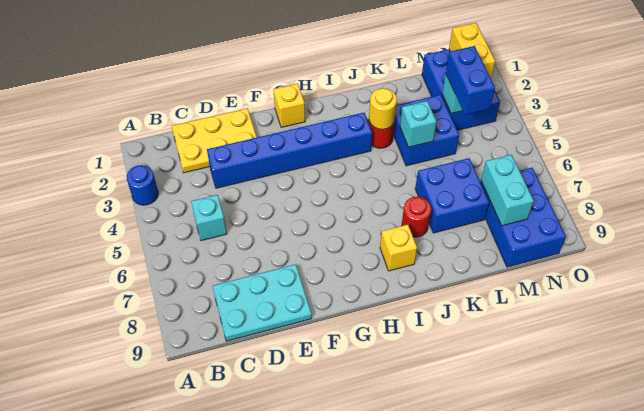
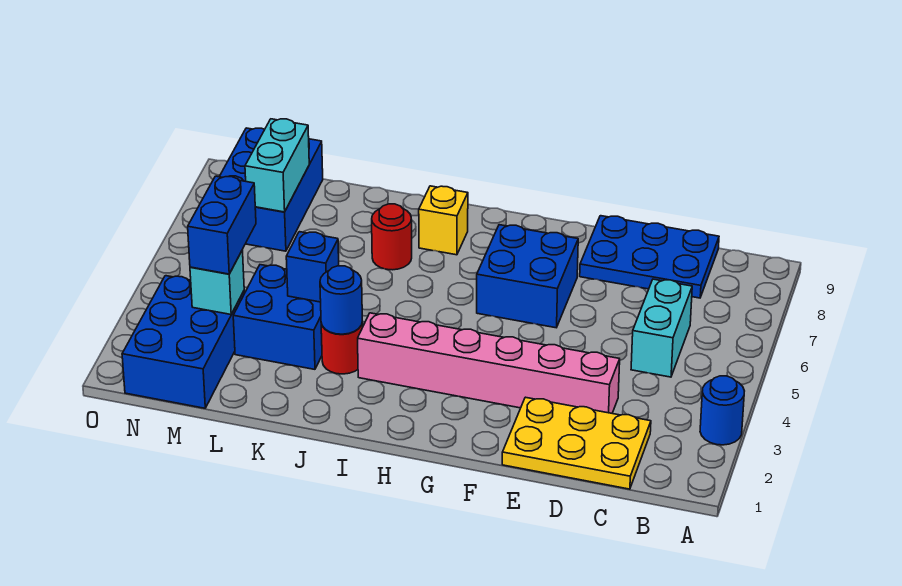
cyan brick C5 level 1 -> cyan brick C5:C6 level 1
cyan plate C8:E9 level 1 -> blue plate C8:E9 level 1
blue brick D3:I3 level 1 -> pink brick D3:I3 level 1
yellow brick G1 level 1 -> none
yellow round brick J3 level 2 -> blue round brick J3 level 2
cyan brick K4 level 2 -> blue brick K4 level 2
blue brick K6:L7 level 1 -> blue brick F6:G7 level 1
yellow brick N1:N2 level 2 -> none

